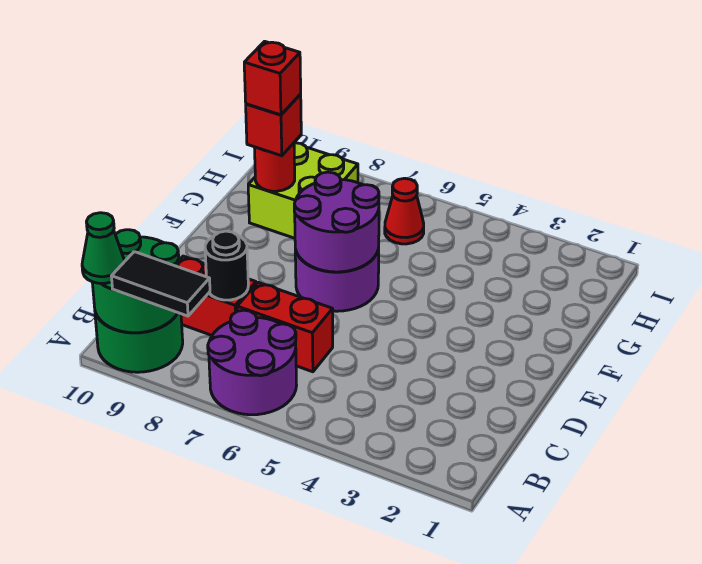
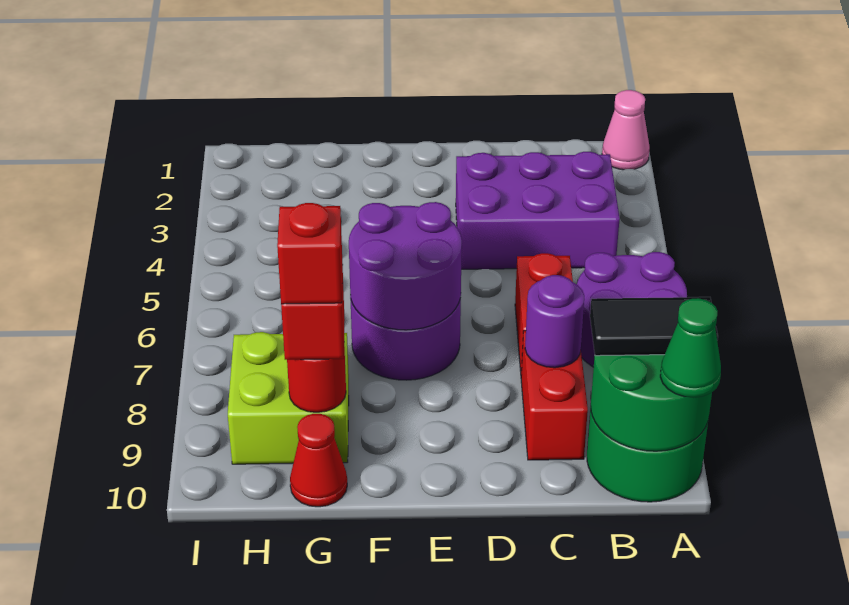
none -> pink cone A1 level 1
black tile A8:A9 level 3 -> black tile A9:B9 level 3
none -> purple brick B3:D4 level 1
black round brick C8 level 2 -> purple round brick C8 level 2
red cone H6 level 1 -> red cone G10 level 1

